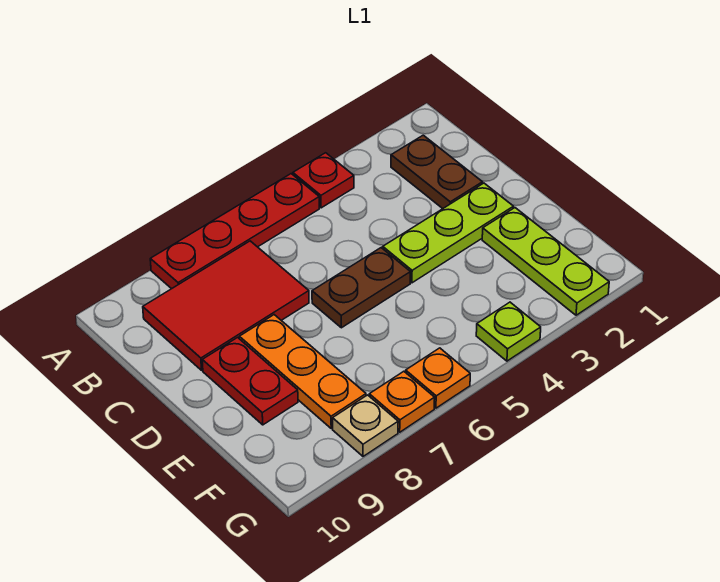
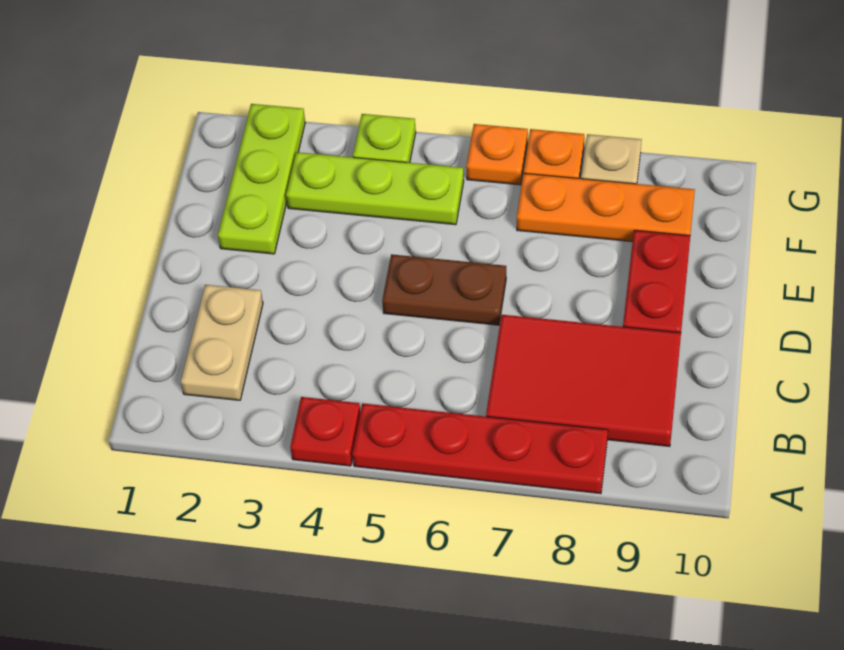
brown plate B2:C2 level 1 -> tan plate B2:C2 level 1
lime plate D2:D4 level 1 -> lime plate F3:F5 level 1
orange plate D8:F8 level 1 -> orange plate F7:F9 level 1

